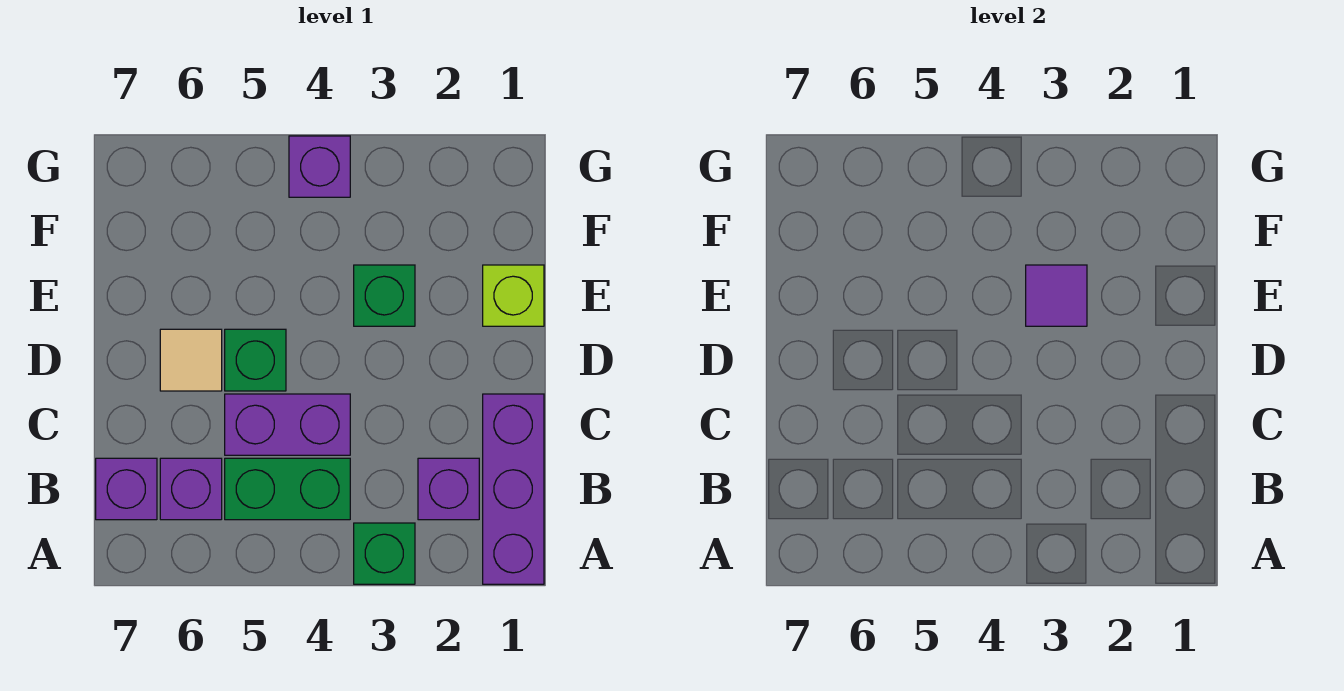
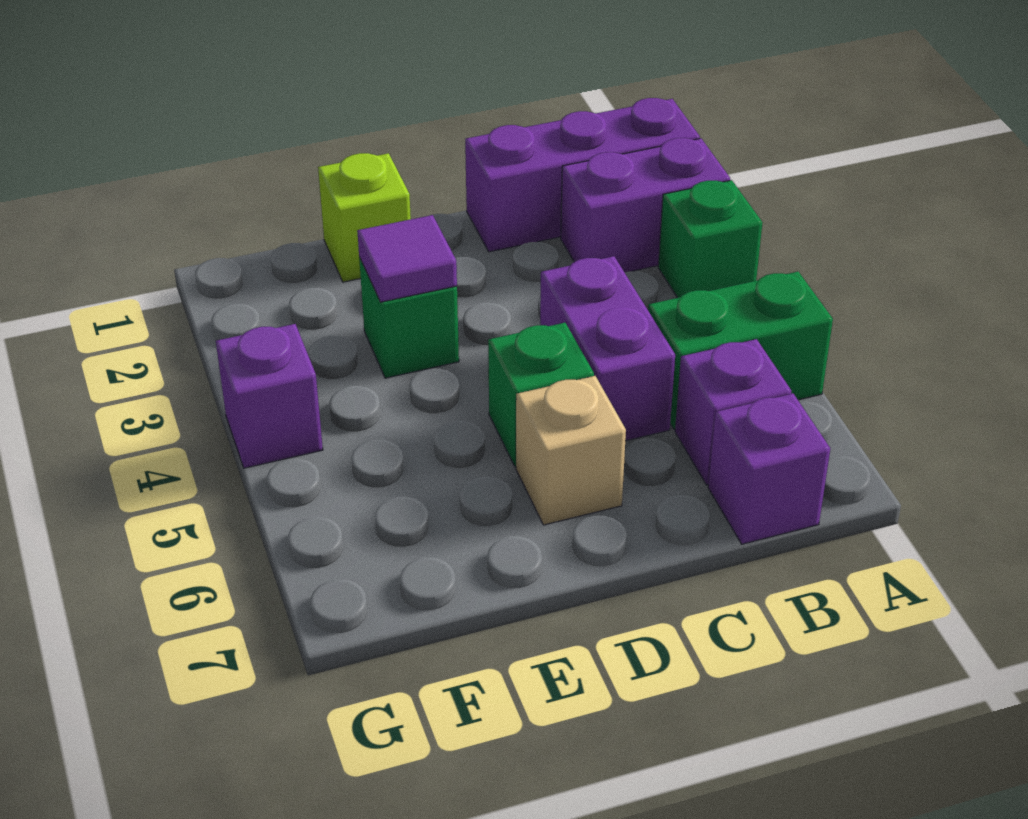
purple brick B2 level 1 -> purple brick A2:B2 level 1
green brick B4:B5 level 1 -> green brick A5:B5 level 1
tan tile D6 level 1 -> tan brick D6 level 1

